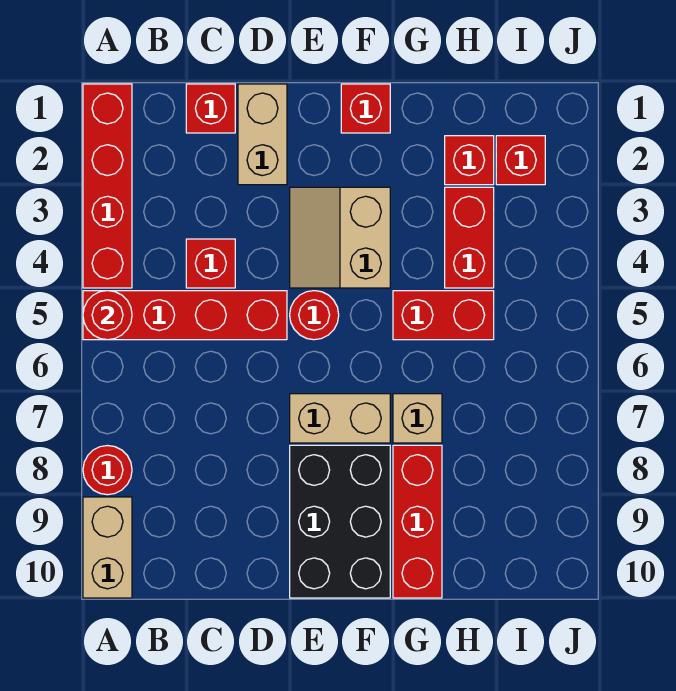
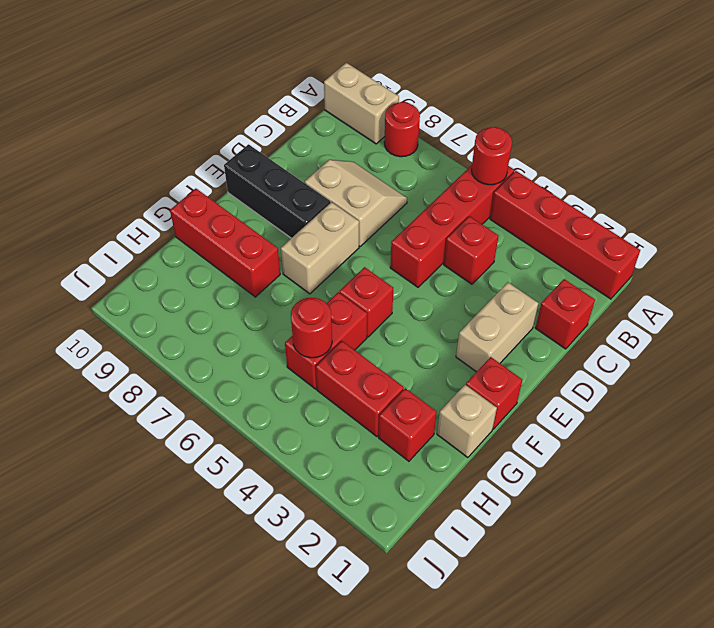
tan brick D1:D2 level 1 -> tan brick D2:E2 level 1
tan slope E3:F4 level 1 top F -> tan slope C7:D8 level 1 top D
red round brick E5 level 1 -> red round brick H5 level 2
black brick E8:F10 level 1 -> black brick E8:E10 level 1
tan brick G7 level 1 -> tan brick G1 level 1
red brick I2 level 1 -> red brick F5 level 1

